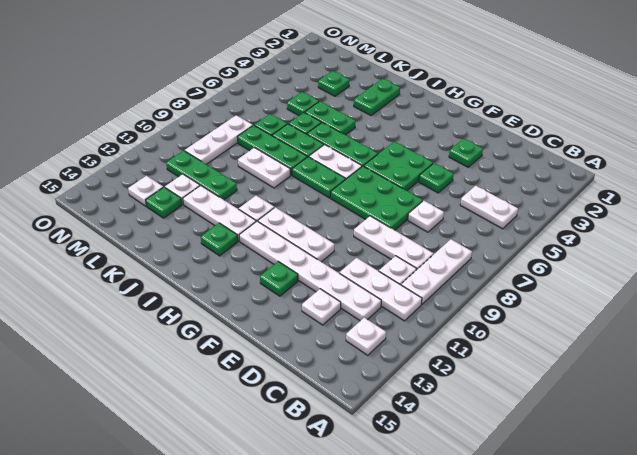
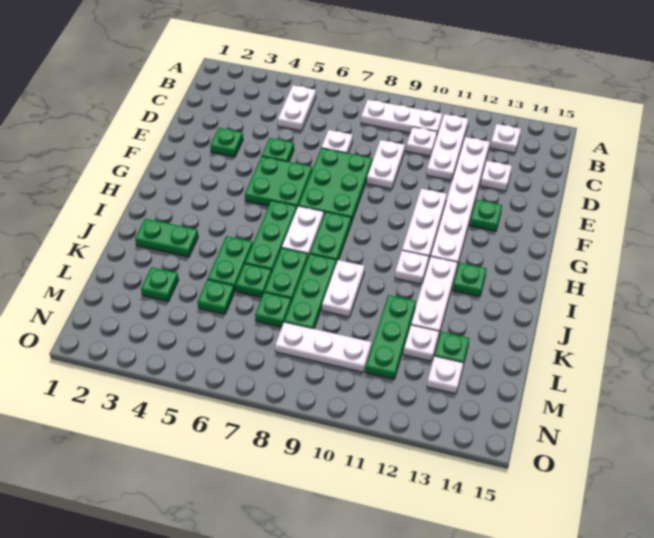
white plate C9:E9 level 1 -> white plate D9:E9 level 1

